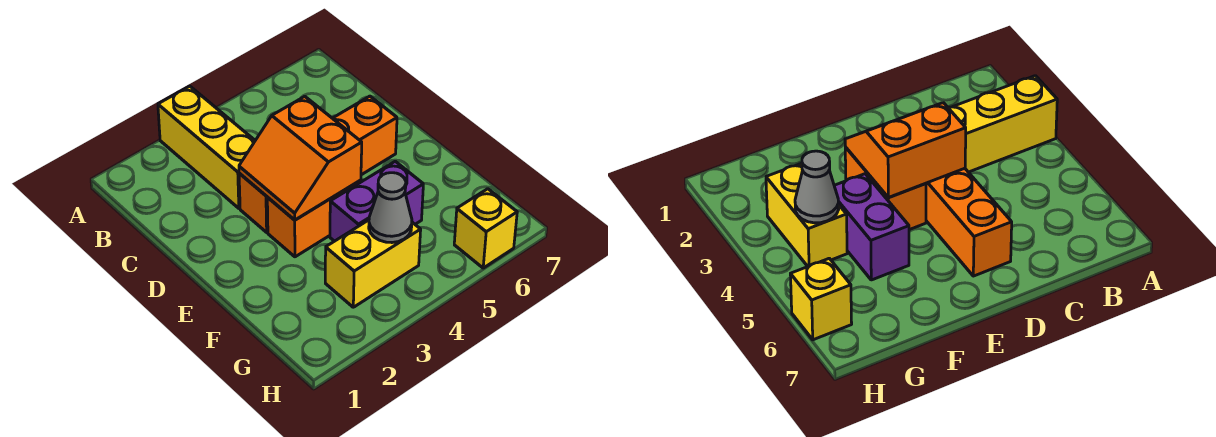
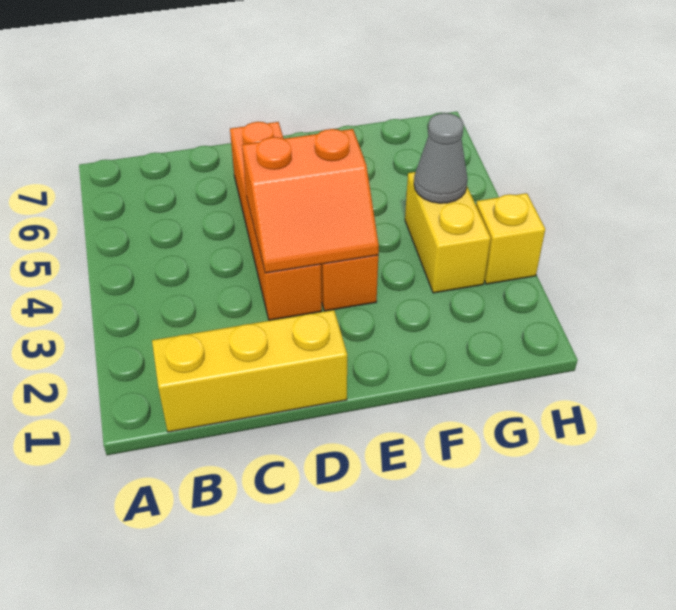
yellow brick A3:C3 level 1 -> yellow brick B1:D1 level 1
purple brick F4:F5 level 1 -> none
yellow brick H6 level 1 -> yellow brick H3 level 1

